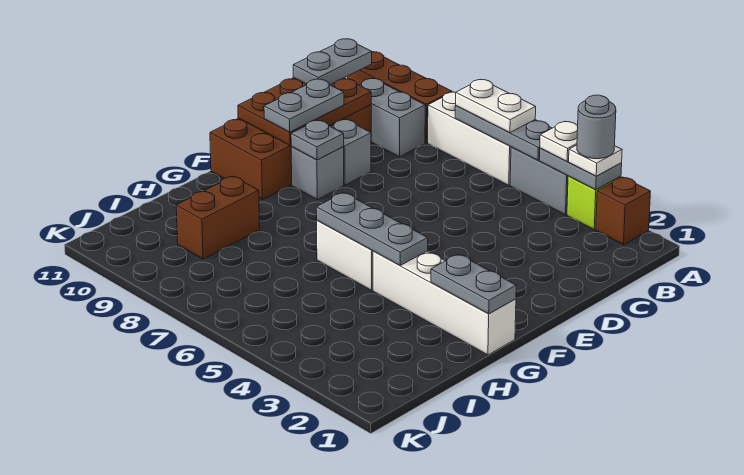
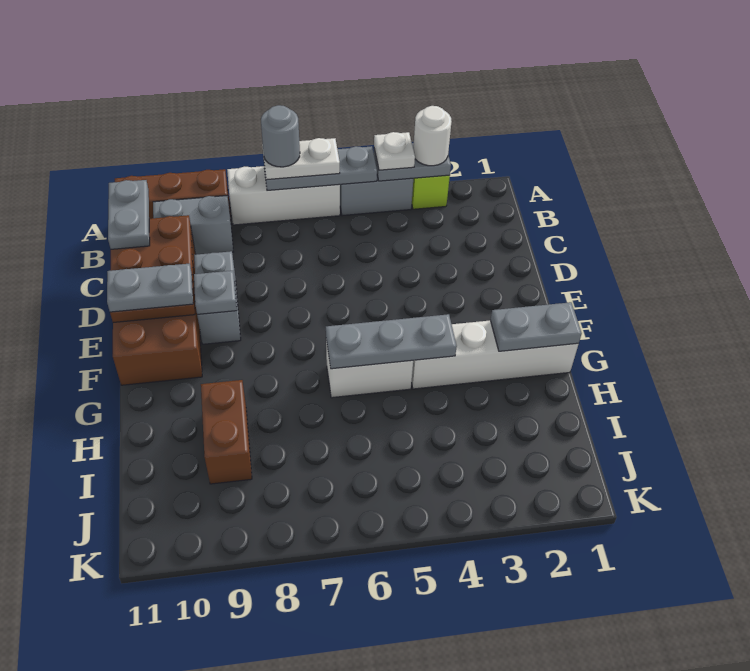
brown brick A2 level 1 -> none
white plate A3 level 3 -> white round brick A3 level 3
grey round brick A3 level 4 -> grey round brick A7 level 4
grey plate D10:E10 level 3 -> grey plate E10:E11 level 3

